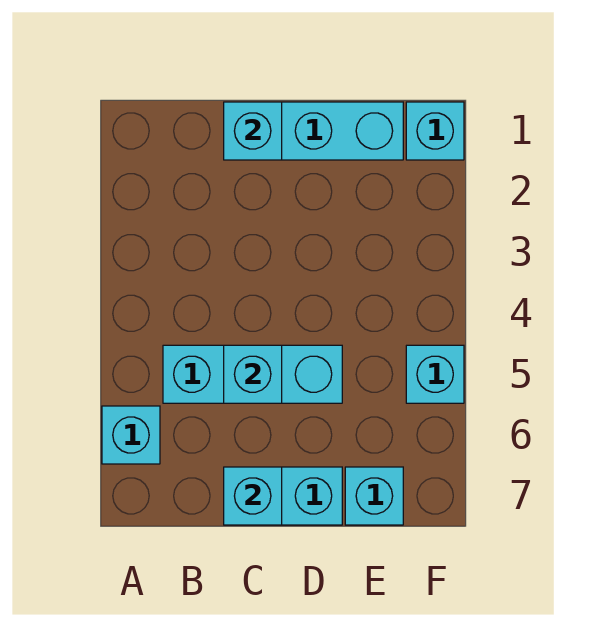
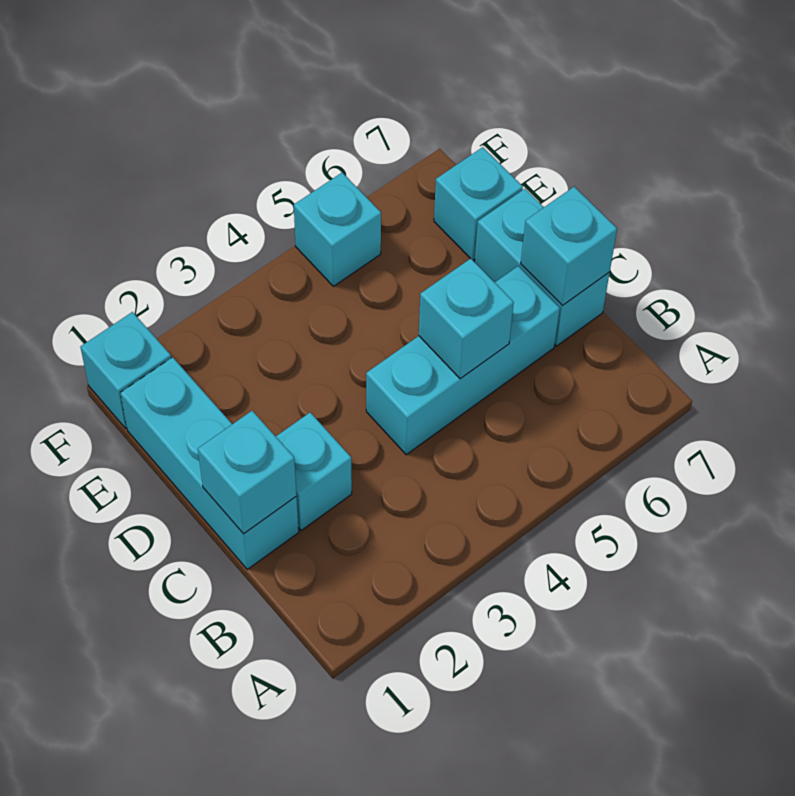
cyan brick A6 level 1 -> cyan brick C2 level 1
cyan brick B5:D5 level 1 -> cyan brick C4:C6 level 1

